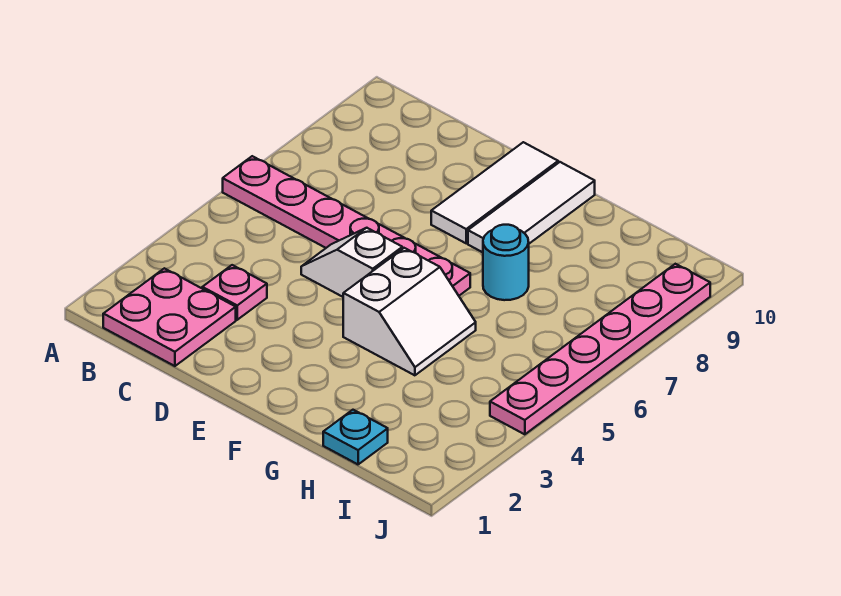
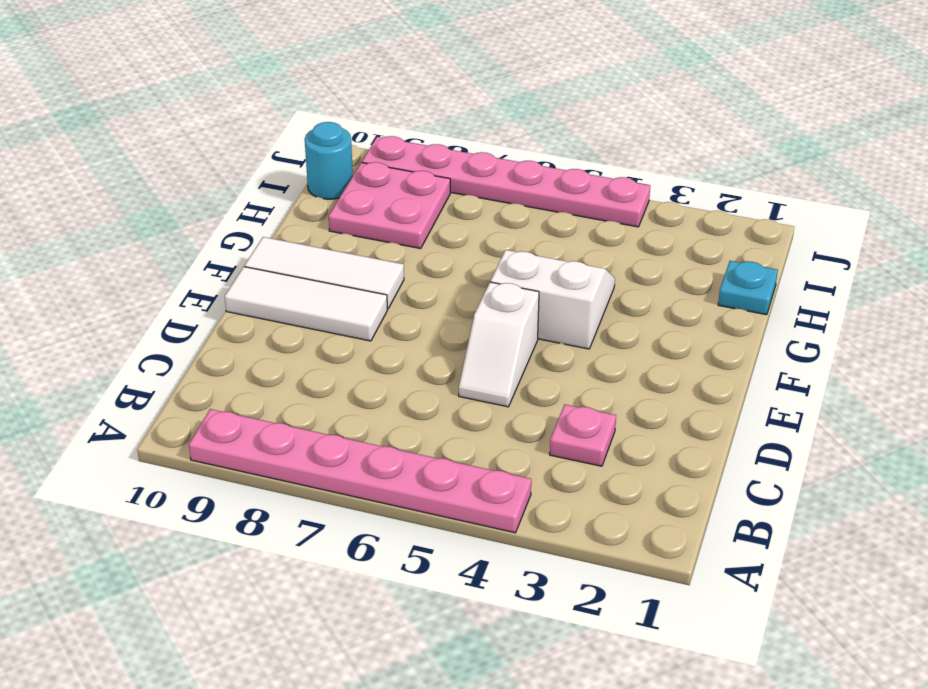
pink plate A6:F6 level 1 -> pink plate A4:A9 level 1
pink plate B1:C2 level 1 -> pink plate H8:I9 level 1
cyan round brick G7 level 1 -> cyan round brick I10 level 1

